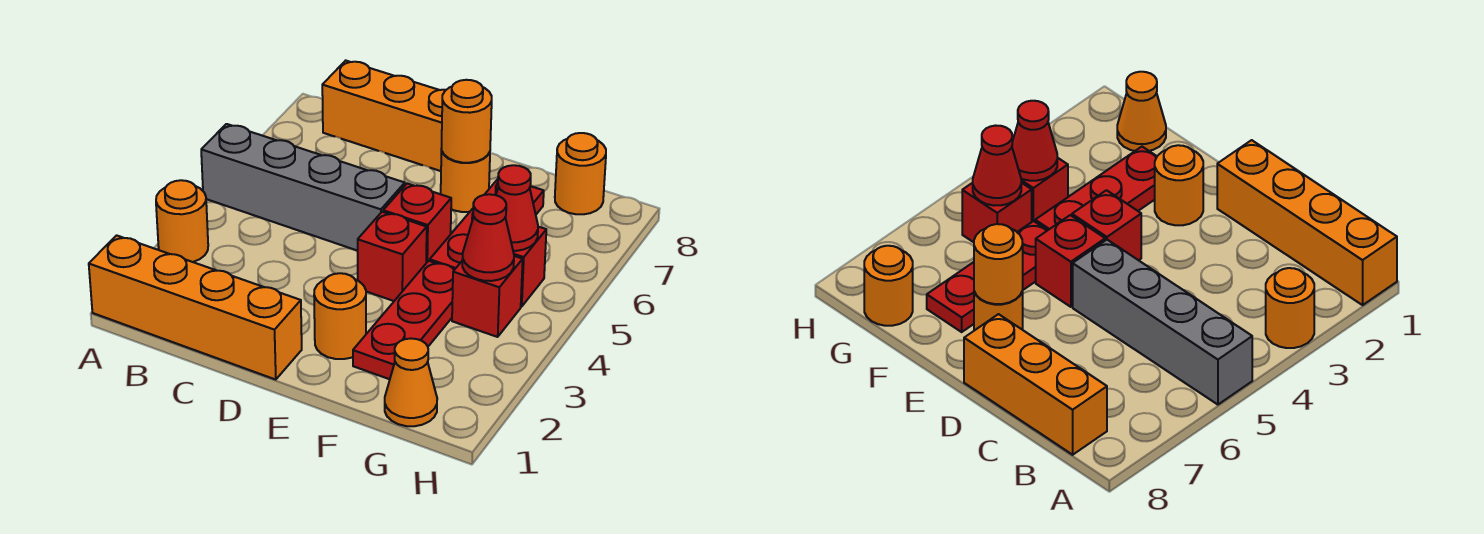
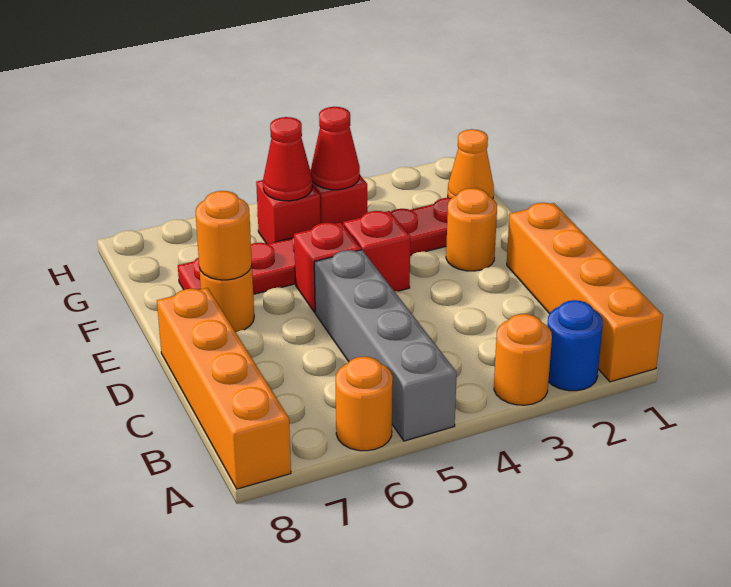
none -> blue round brick A2 level 1
orange brick B8:D8 level 1 -> orange brick A8:D8 level 1
orange round brick G8 level 1 -> orange round brick A6 level 1

